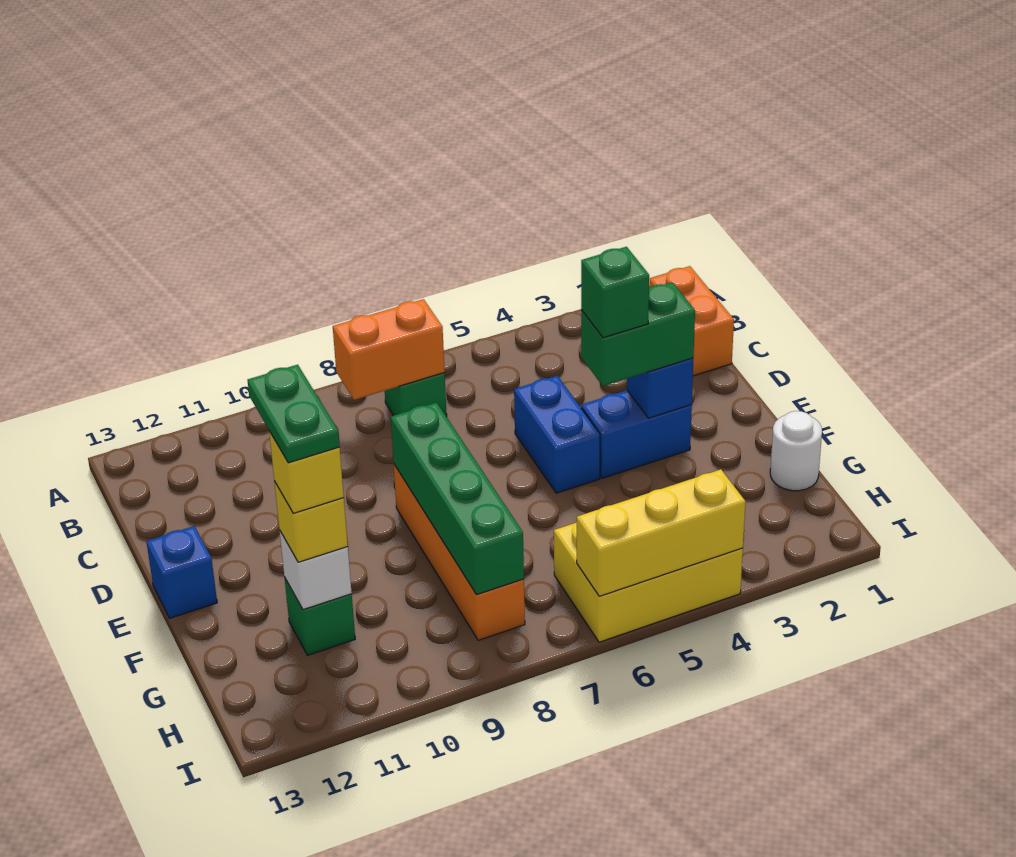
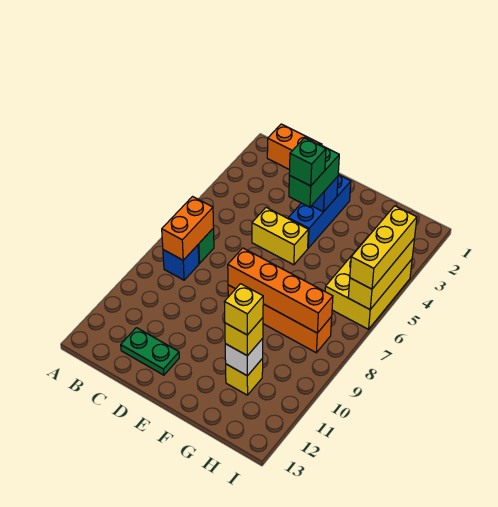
blue brick D5:E5 level 1 -> yellow brick D5:E5 level 1
blue brick E3:E4 level 1 -> blue brick E2:E4 level 1
green brick E8:H8 level 2 -> orange brick E8:H8 level 2
blue brick E13 level 1 -> blue brick B8 level 1
green plate F11:G11 level 5 -> green plate C12:D12 level 1
white round brick G1 level 1 -> none
green brick G11 level 1 -> yellow brick G11 level 1
none -> yellow brick I4:I6 level 3

